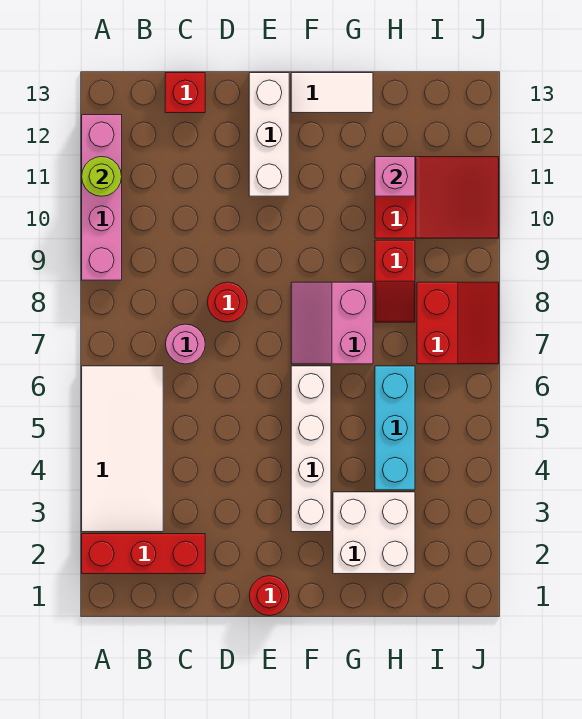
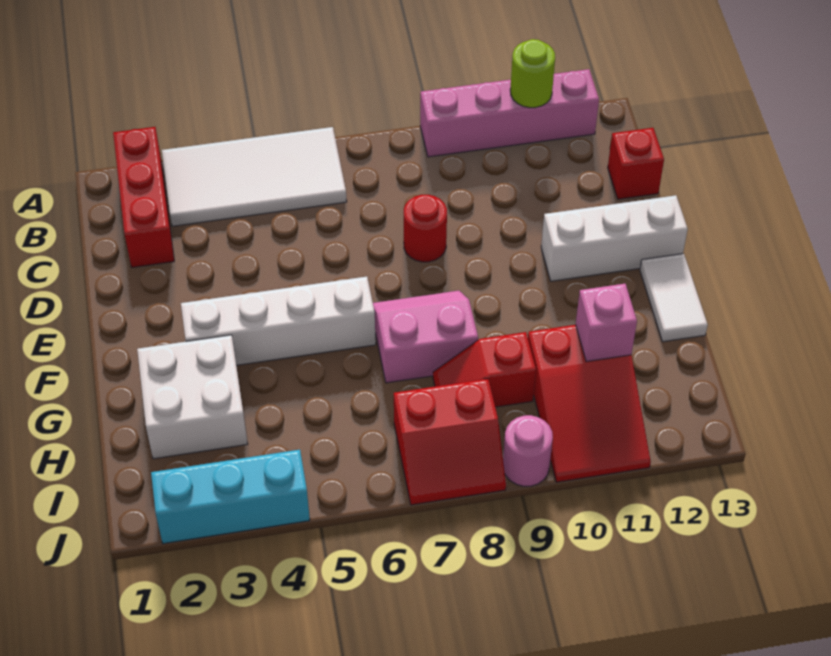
pink round brick C7 level 1 -> pink round brick J9 level 1
red round brick E1 level 1 -> none
cyan brick H4:H6 level 1 -> cyan brick J2:J4 level 1

